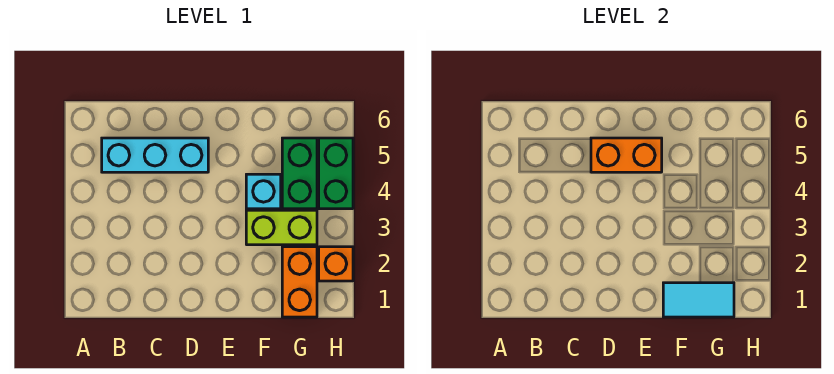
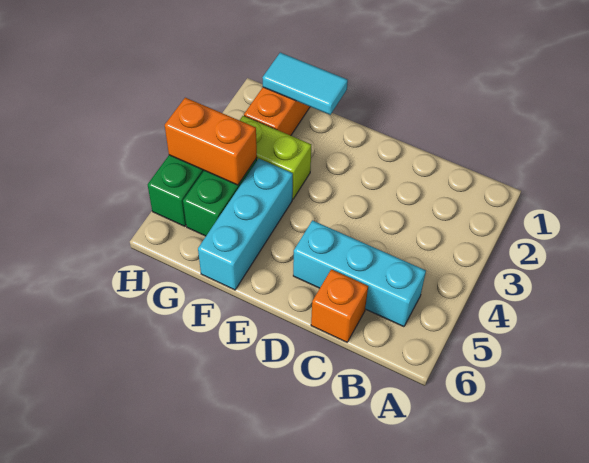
orange brick D5:E5 level 2 -> orange brick G4:H4 level 2
cyan brick F4 level 1 -> cyan brick F4:F6 level 1
orange brick H2 level 1 -> orange brick C6 level 1

